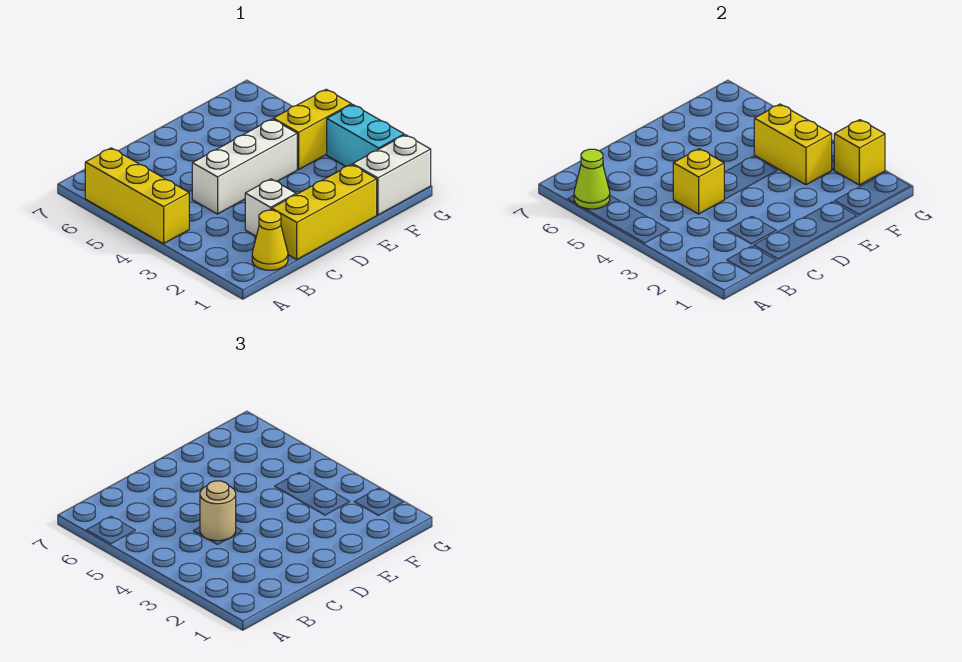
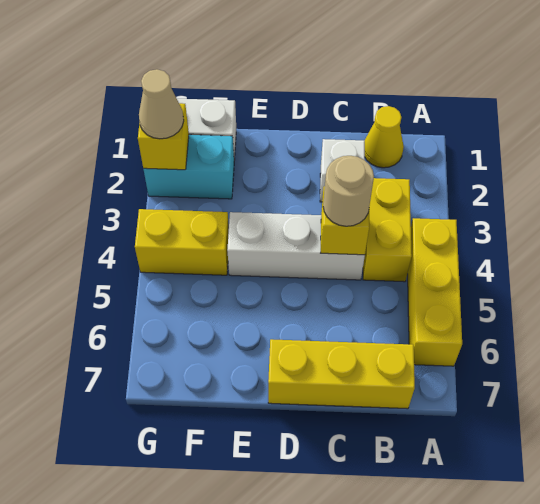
lime cone A6 level 2 -> none
yellow brick C1:E1 level 1 -> yellow brick B7:D7 level 1
yellow brick F3:F4 level 2 -> yellow brick B3:B4 level 1
cyan brick G2:G3 level 1 -> cyan brick F2:G2 level 1
none -> tan cone G2 level 3

